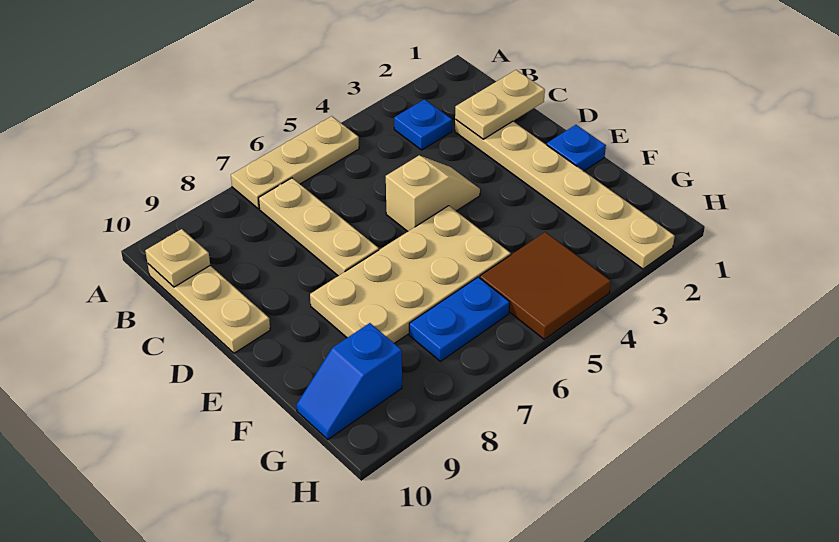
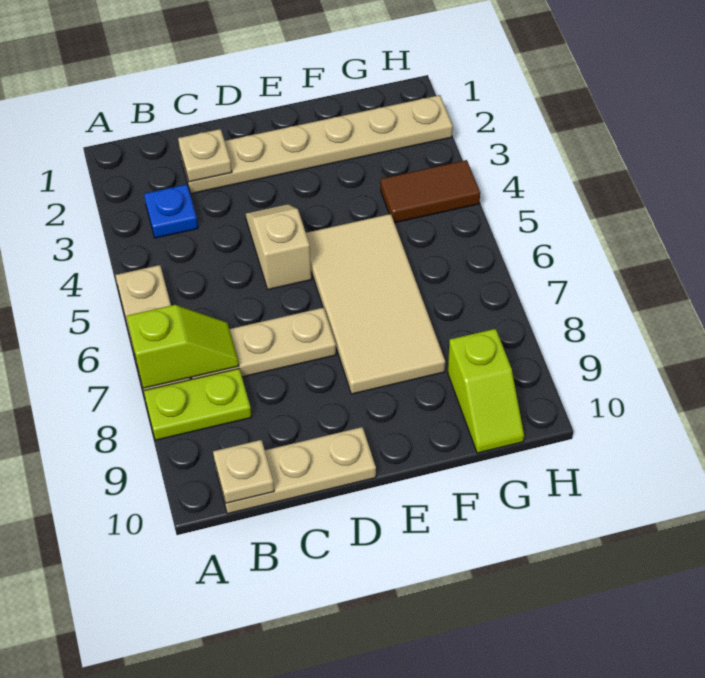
none -> lime slope A7:B7 level 2 top A
none -> lime plate A8:B8 level 1
tan plate C1:C2 level 2 -> tan plate C2 level 2
blue plate E1 level 1 -> none
tan plate E5:F8 level 1 -> tan tile E5:F8 level 1
brown tile G4:H5 level 1 -> brown tile G4:H4 level 1
blue plate G6:G7 level 1 -> none
blue slope G9:G10 level 1 top 9 -> lime slope G9:G10 level 1 top 9

